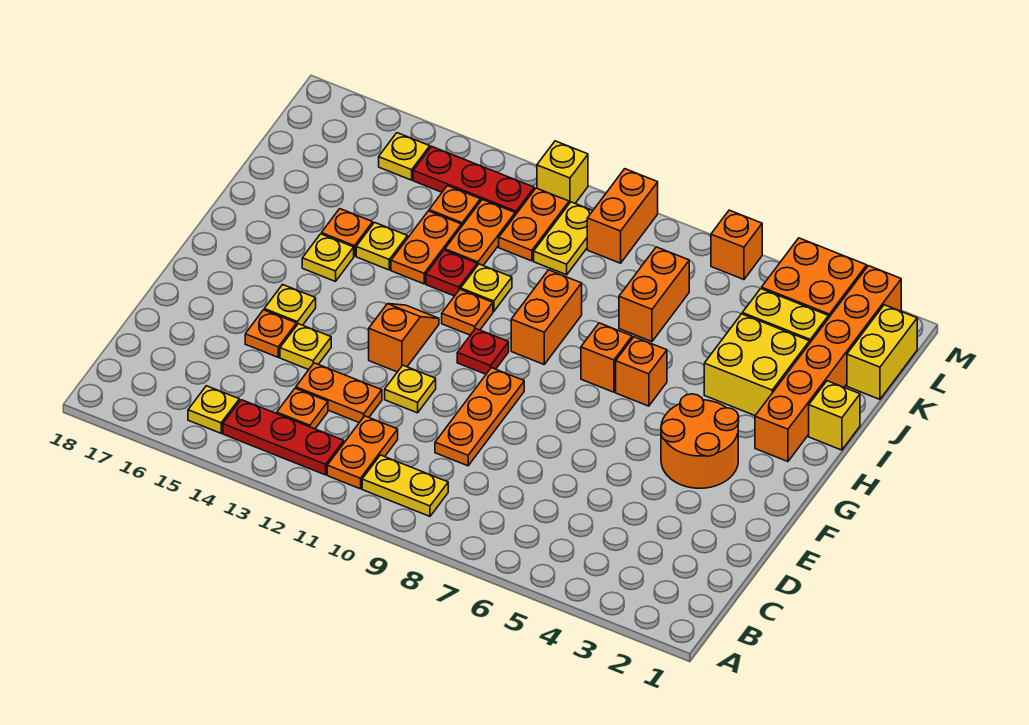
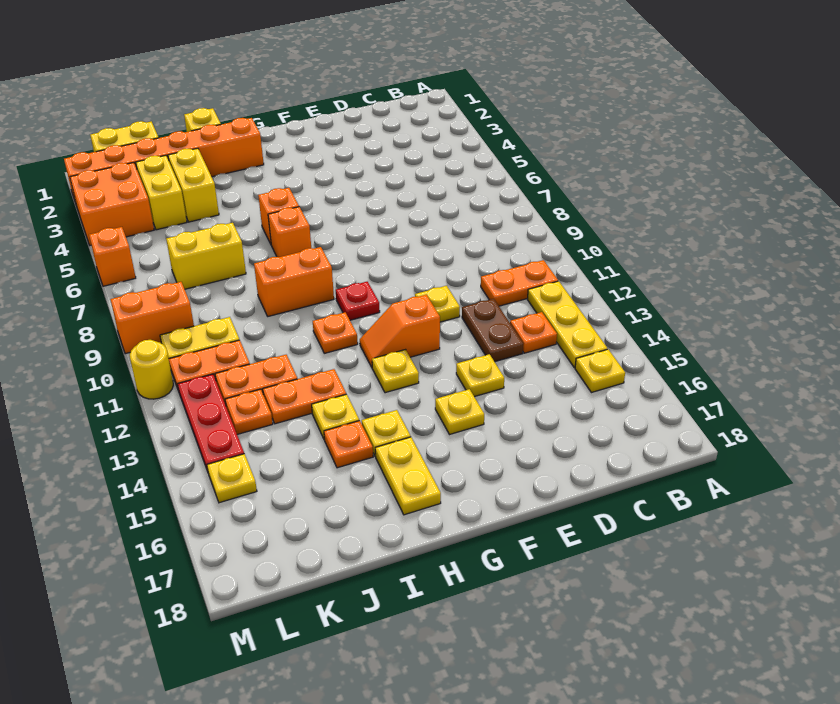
yellow plate B9:B10 level 1 -> yellow plate H16:H17 level 1
red plate B12:B14 level 1 -> yellow plate B12:B14 level 1
orange plate D9:F9 level 1 -> none
orange plate D12:D13 level 1 -> brown plate D12:D13 level 1
orange plate E15 level 1 -> none
orange round brick F3:G4 level 1 -> none
yellow brick I3:J4 level 1 -> yellow brick J3:J4 level 1
yellow plate I11 level 1 -> yellow plate G13 level 1
red plate I12 level 1 -> none
orange brick J7:K7 level 1 -> yellow brick J7:K7 level 1
yellow brick M11 level 1 -> yellow round brick M11 level 1

